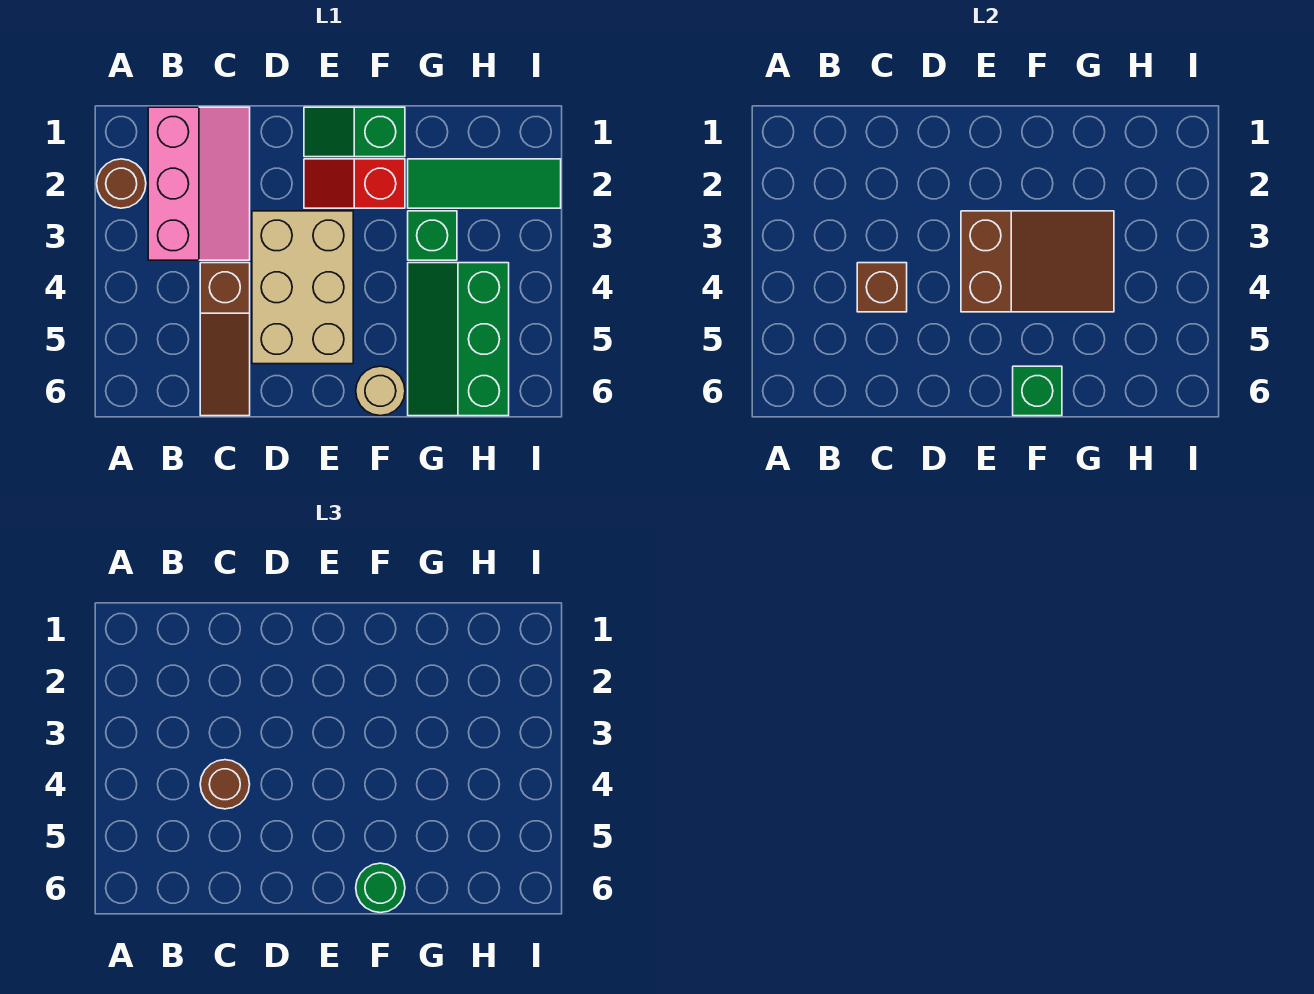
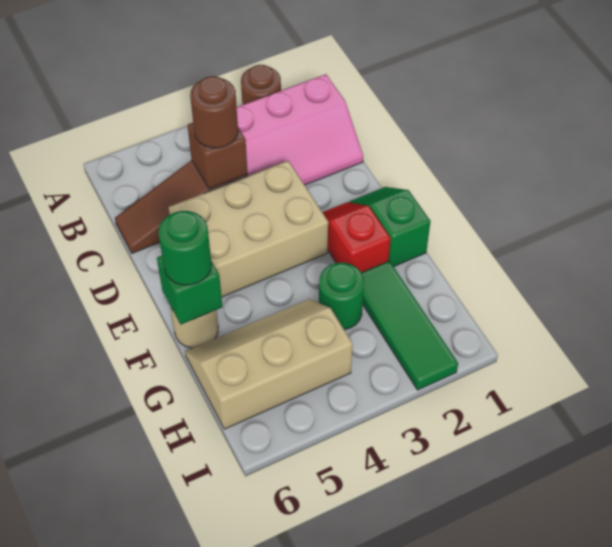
brown slope E3:G4 level 2 top E -> none
green brick G3 level 1 -> green round brick G3 level 1
green slope G4:H6 level 1 top H -> tan slope G4:H6 level 1 top H

